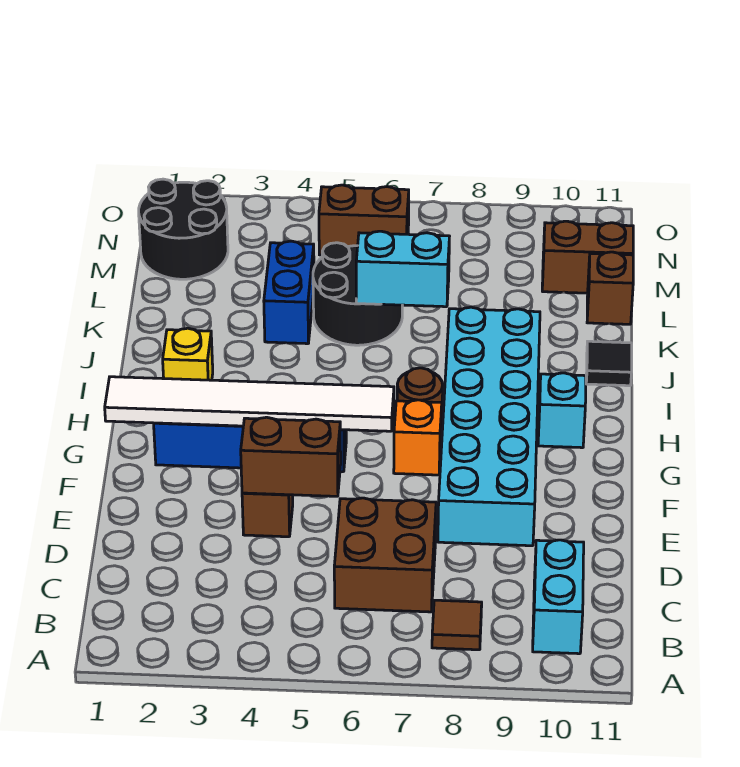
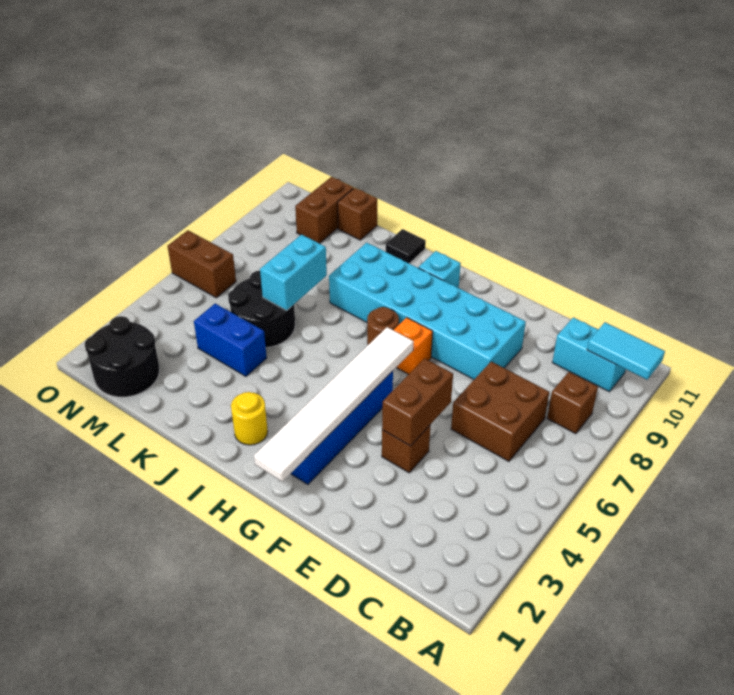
none -> cyan tile A10:B10 level 2
brown tile B8 level 1 -> brown brick B8 level 1
yellow brick I2 level 1 -> yellow round brick I2 level 1
brown brick N5:N6 level 1 -> brown brick N6:O6 level 1

